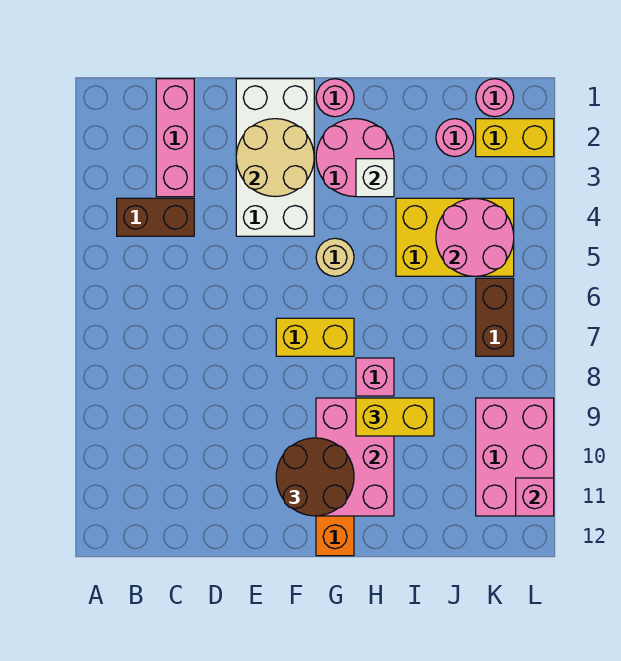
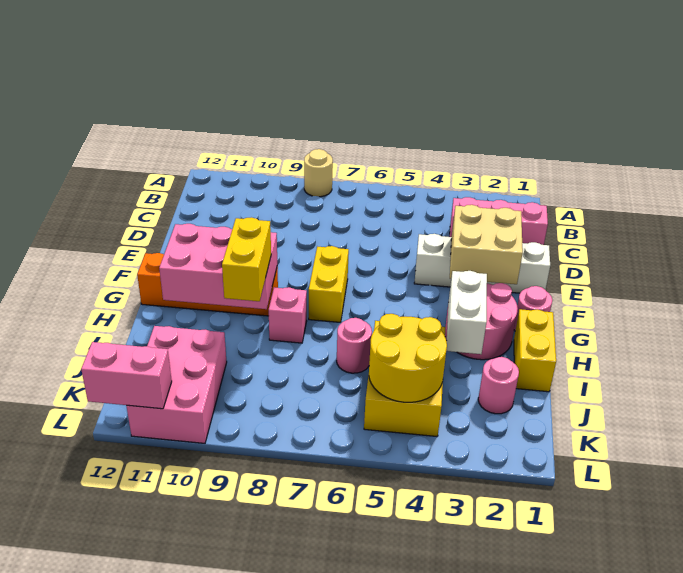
brown brick B4:C4 level 1 -> none
white brick E1:F4 level 1 -> white brick E1:E4 level 1
tan round brick E2:F3 level 2 -> tan brick E2:F3 level 2
brown round brick F10:G11 level 3 -> none
tan round brick G5 level 1 -> tan round brick A8 level 1
white brick H3 level 2 -> white brick H3:I3 level 2
pink round brick J4:K5 level 2 -> yellow round brick J4:K5 level 2
pink round brick K1 level 1 -> pink round brick I6 level 1
yellow brick K2:L2 level 1 -> yellow brick H1:I1 level 1
brown brick K6:K7 level 1 -> none
pink brick K9:L11 level 1 -> pink brick J10:L11 level 1
pink brick L11 level 2 -> pink brick L11:L12 level 2

